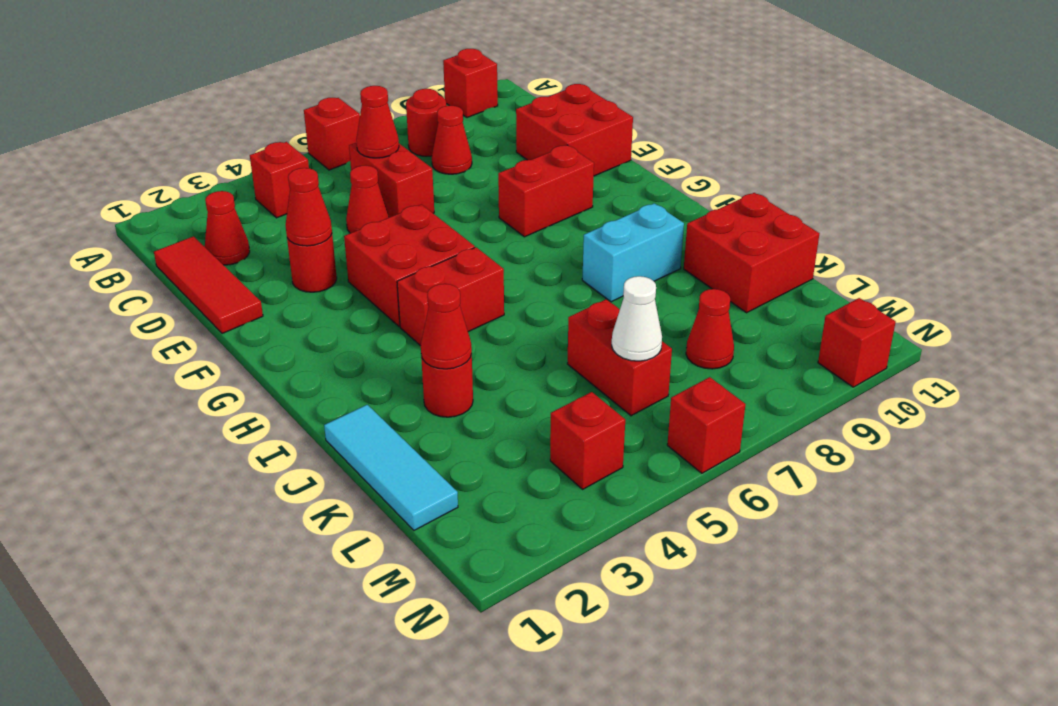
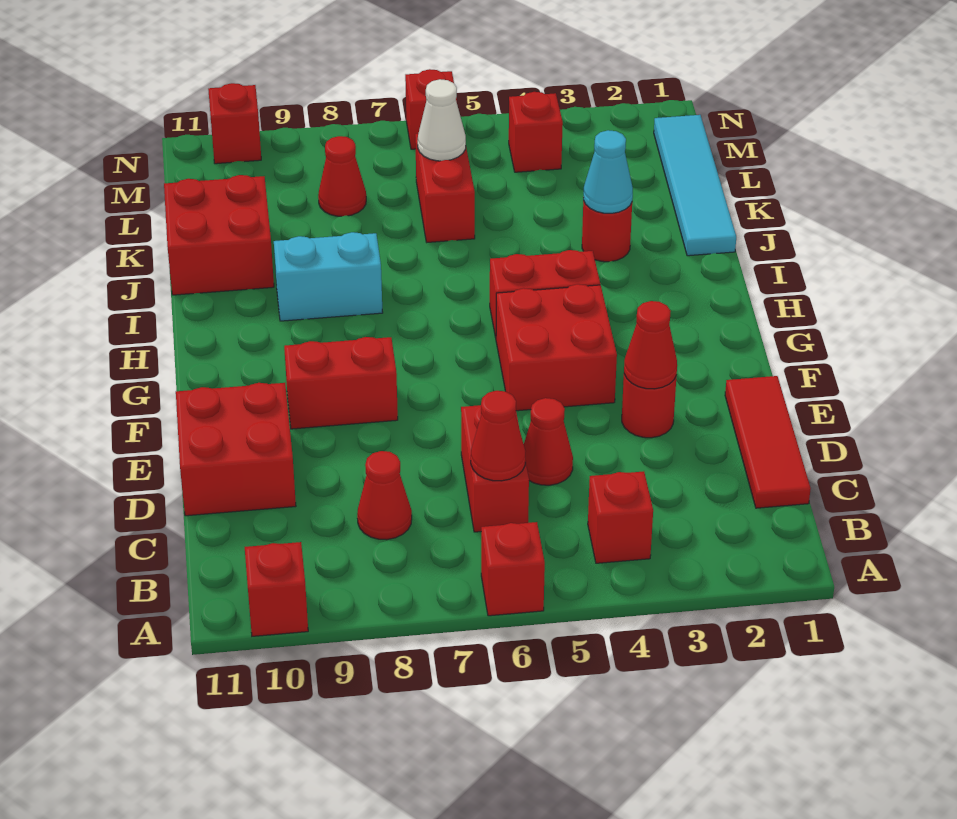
red round brick B8 level 1 -> none
red cone C2 level 1 -> none
cyan tile J1:L1 level 1 -> cyan tile J1:M1 level 1
red cone J3 level 2 -> cyan cone J3 level 2

